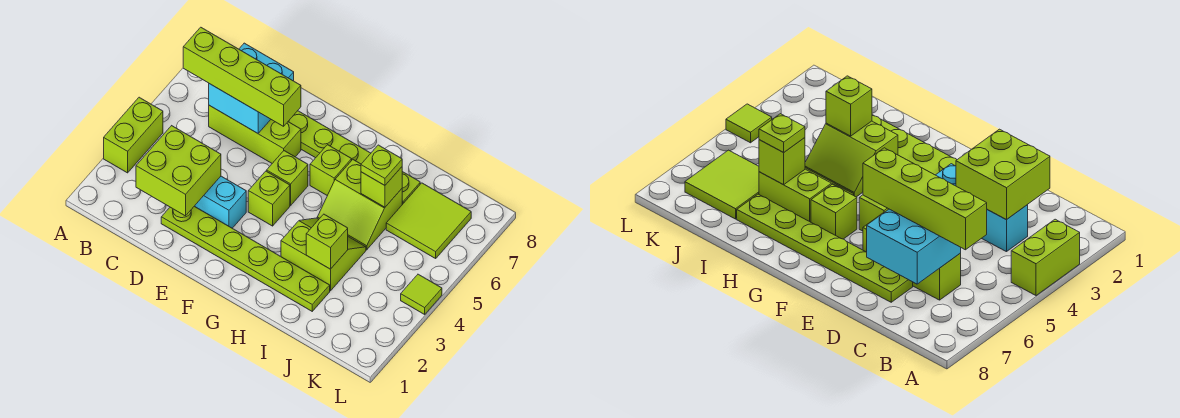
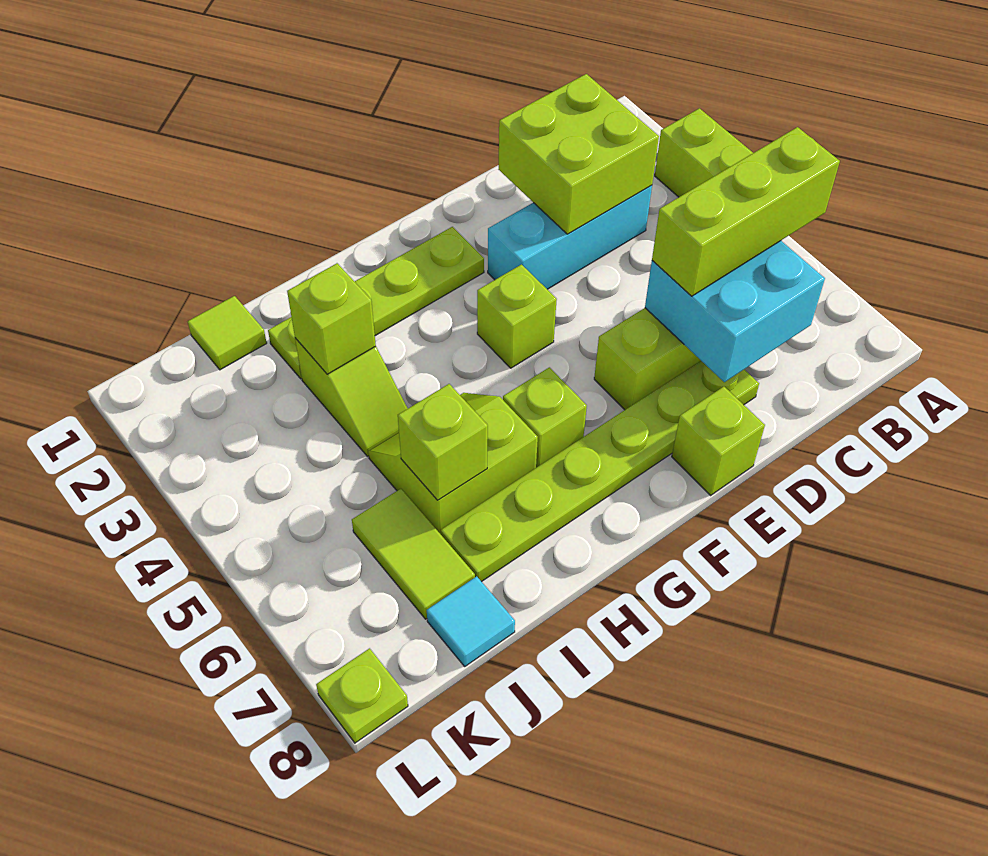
lime brick B6:E6 level 3 -> lime brick B6:D6 level 3
lime plate D2:I2 level 1 -> lime plate F2:I2 level 1
lime brick F5 level 1 -> lime brick E8 level 1
lime slope H3:I4 level 1 top 3 -> lime slope I3:I4 level 1 top 3
lime plate I6 level 3 -> lime plate L8 level 1
lime tile J6:K7 level 1 -> lime tile J6:J7 level 1
none -> cyan tile J8 level 1
lime tile L4 level 1 -> lime tile J1 level 1

